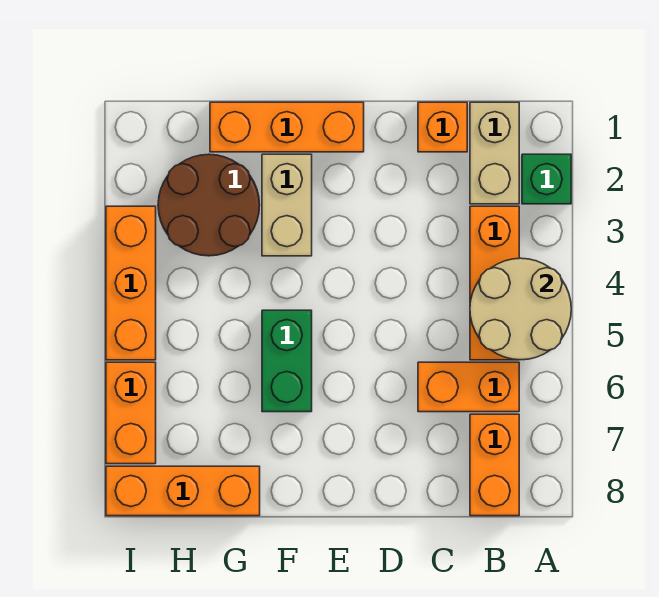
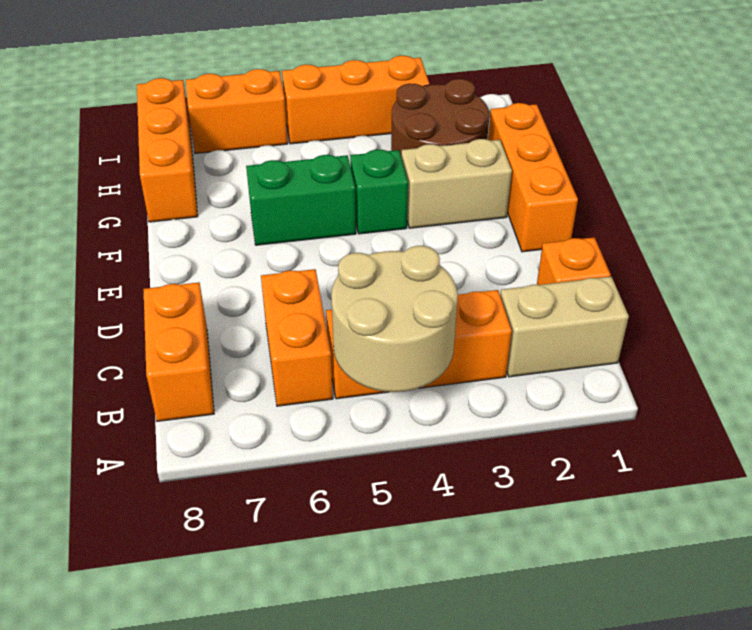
green brick A2 level 1 -> green brick F4 level 1
orange brick B7:B8 level 1 -> orange brick B8:C8 level 1

